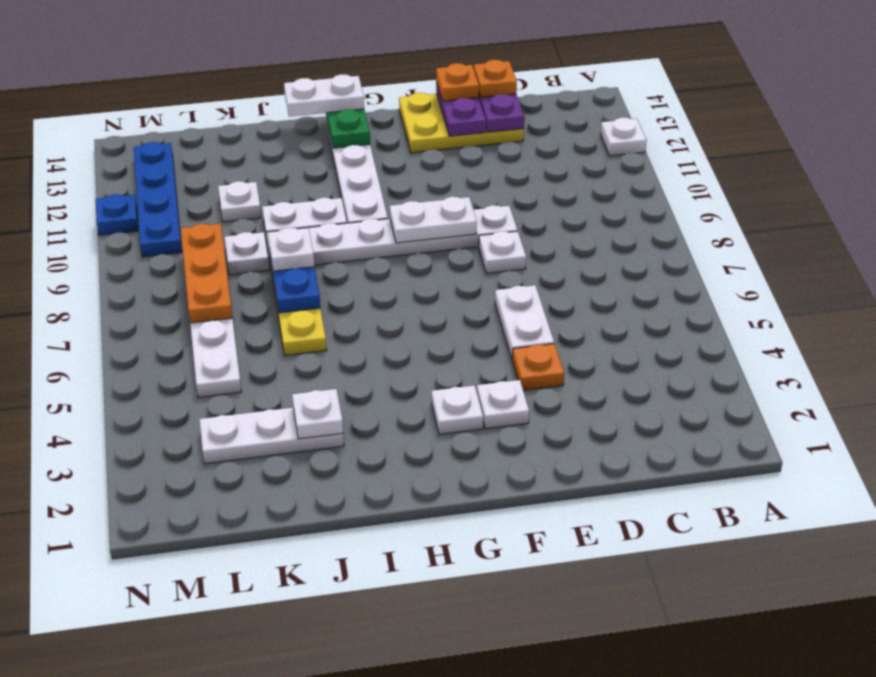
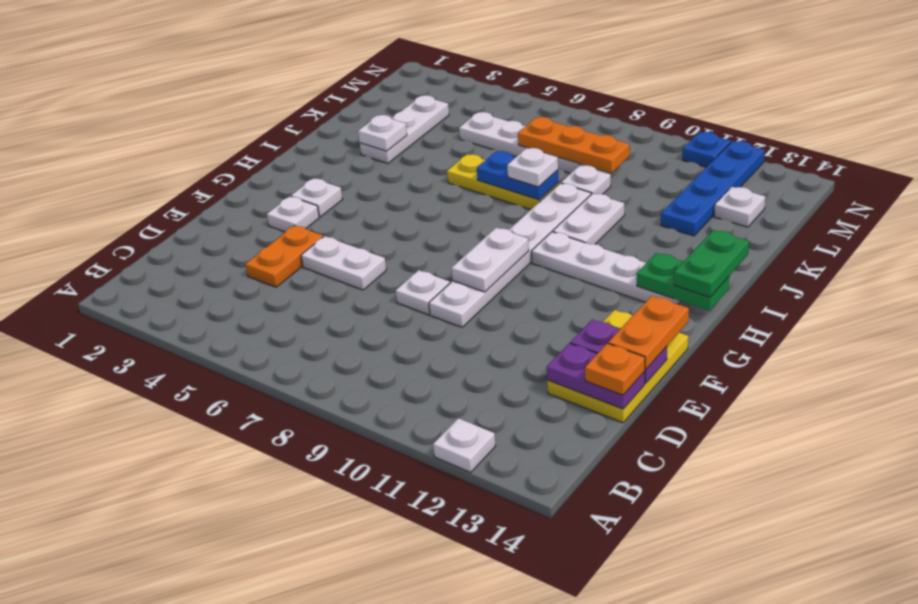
orange plate E4 level 1 -> orange plate D4:E4 level 1
orange plate E14 level 3 -> orange plate E14:F14 level 3
white plate H14:I14 level 3 -> green plate H14:I14 level 3
white plate K11 level 1 -> white plate L13 level 1
blue plate M10:M13 level 1 -> blue plate K12:N12 level 1

